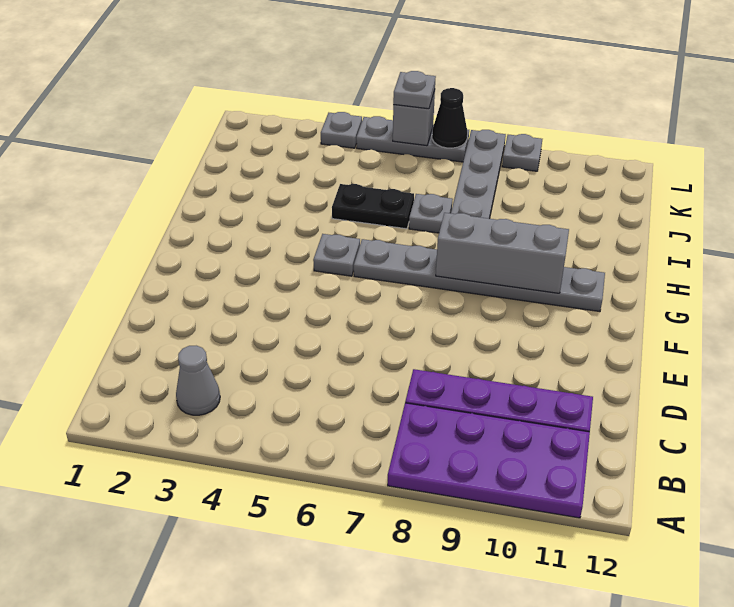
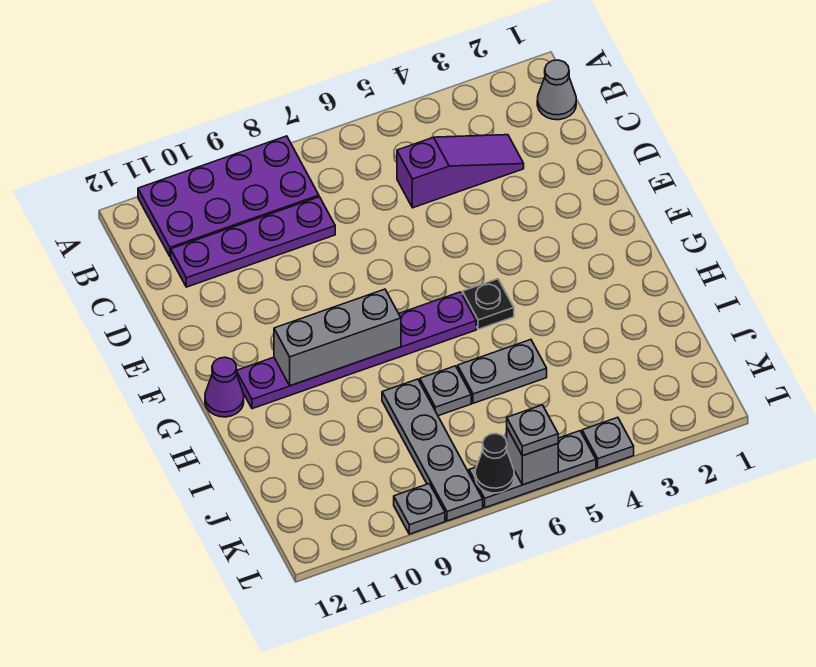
grey cone B3 level 1 -> grey cone B1 level 1
none -> purple slope C3:C5 level 1 top 5
grey plate G5 level 1 -> black plate G5 level 1
grey plate G6:G11 level 1 -> purple plate G6:G11 level 1
none -> purple cone G12 level 1
black plate I5:I6 level 1 -> grey plate I5:I6 level 1

